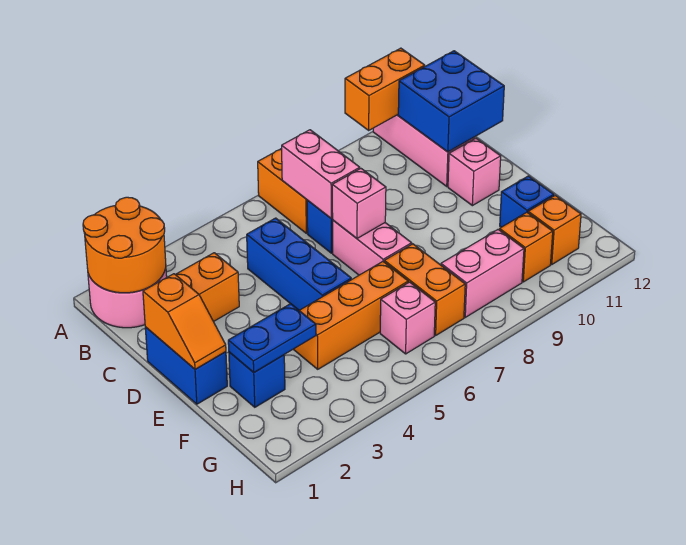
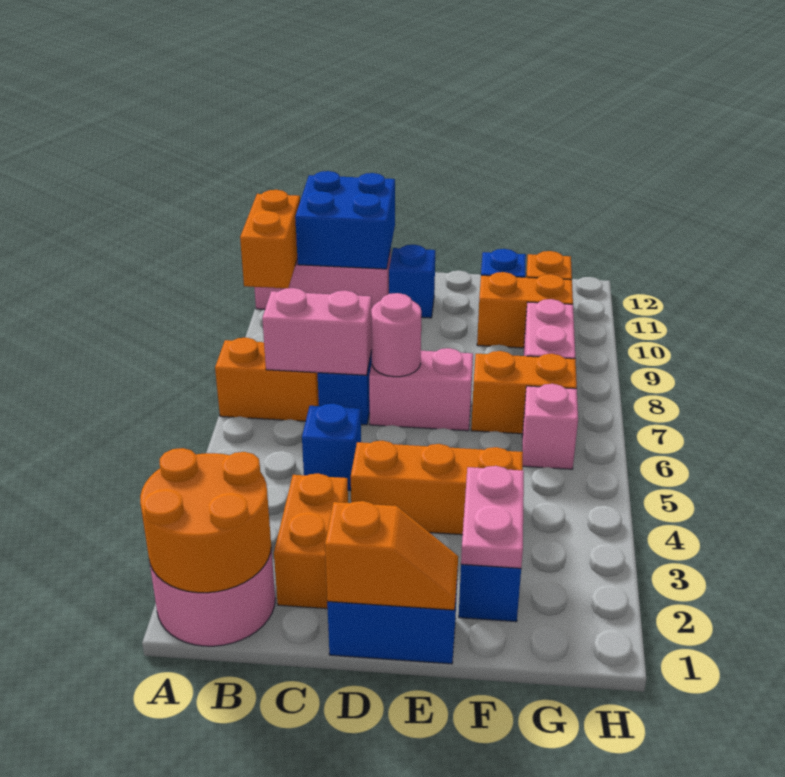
blue brick C5:E5 level 1 -> blue brick C5 level 1
pink brick D7 level 2 -> pink round brick D7 level 2
pink brick D11 level 1 -> blue brick D11 level 1
blue plate F2:F3 level 2 -> pink plate F2:F3 level 2
orange brick F4:F6 level 1 -> orange brick D4:F4 level 1
orange brick G10 level 1 -> orange brick F10:G10 level 1

